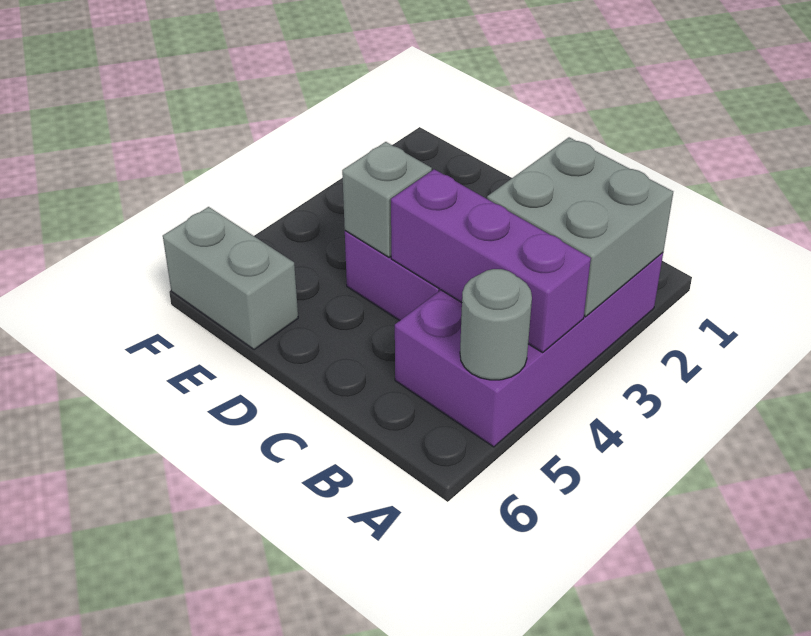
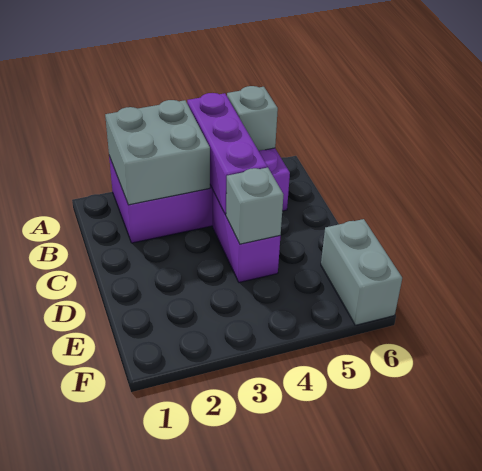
grey round brick A5 level 2 -> grey brick A5 level 2

